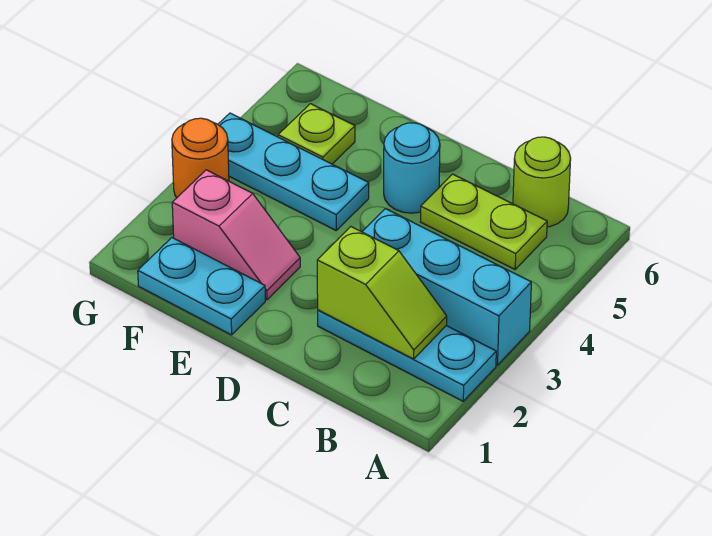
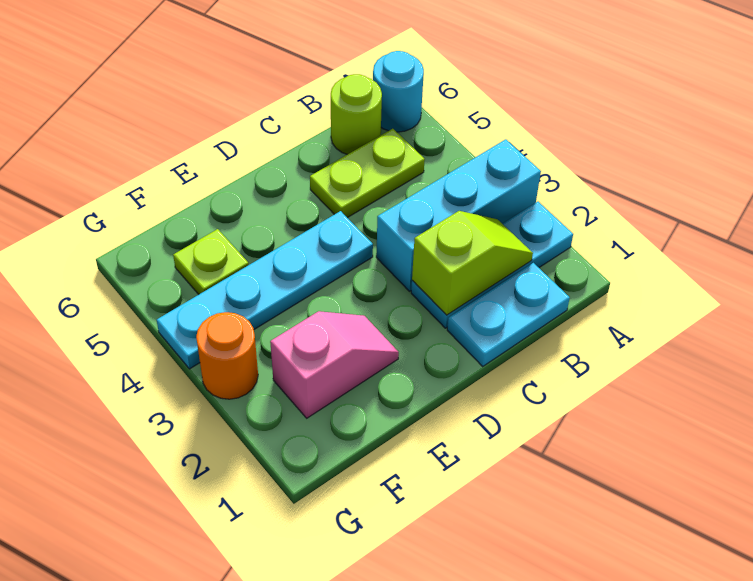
cyan round brick D5 level 1 -> cyan round brick A6 level 1
cyan plate E1:F1 level 1 -> cyan plate B1:C1 level 1
cyan plate E4:G4 level 1 -> cyan plate D4:G4 level 1

